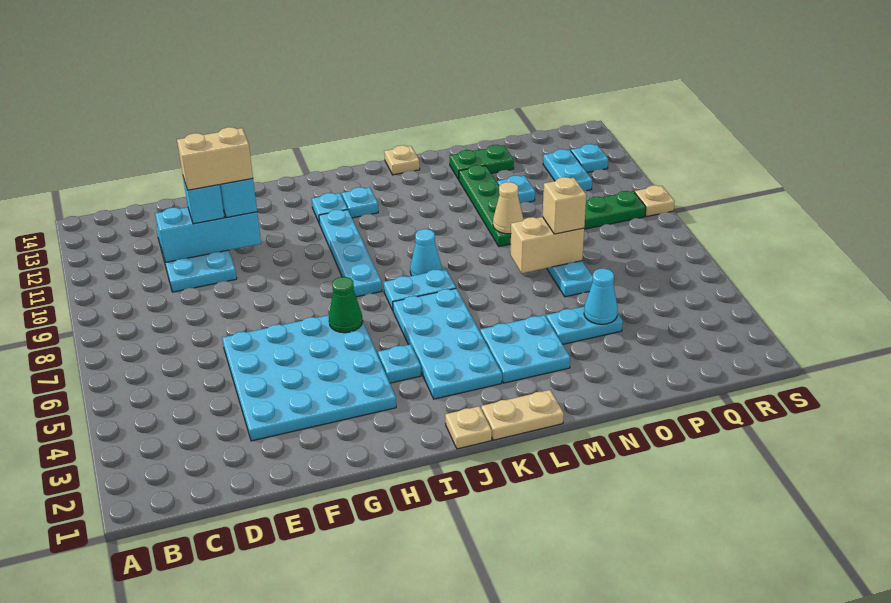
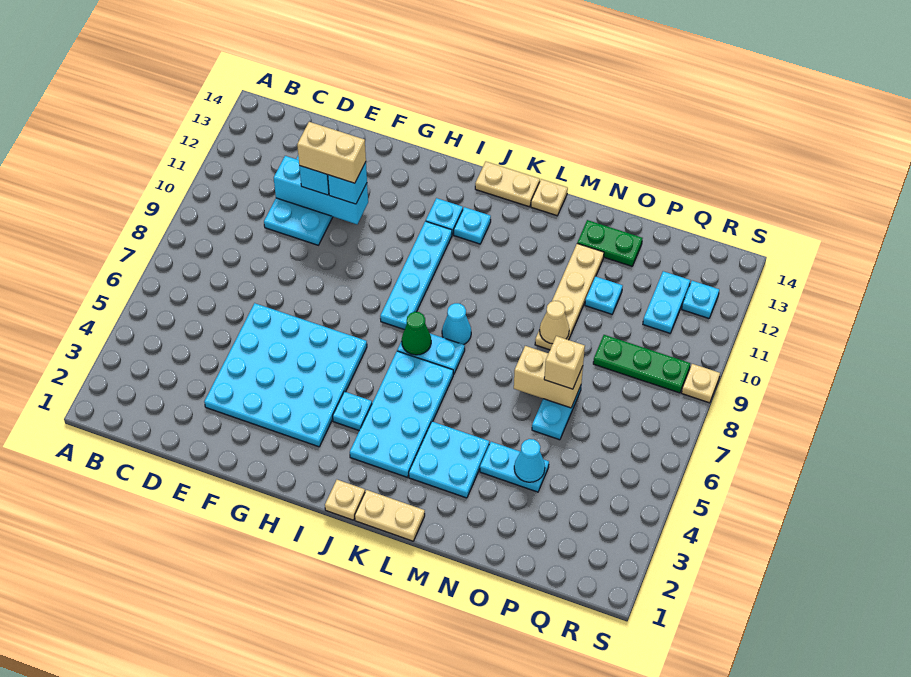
green cone H6 level 2 -> green cone J7 level 2
none -> tan plate J14:K14 level 1
green plate N9:N12 level 1 -> tan plate N9:N12 level 1

